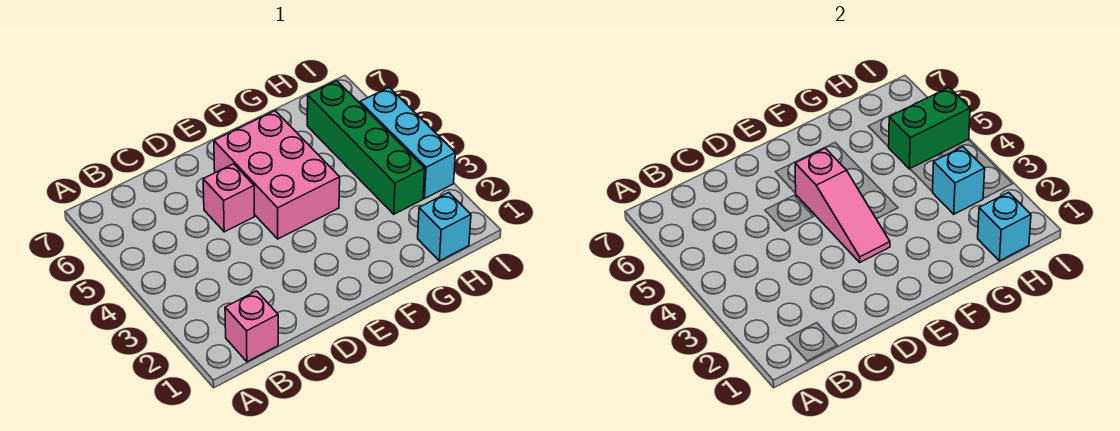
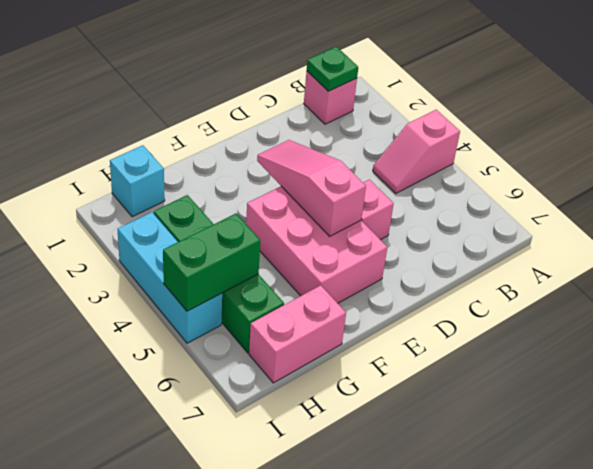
none -> pink slope A4:B4 level 1 top A
none -> green plate B1 level 2
none -> pink brick G7:H7 level 1
cyan brick H1 level 2 -> none
cyan brick H3 level 2 -> none

